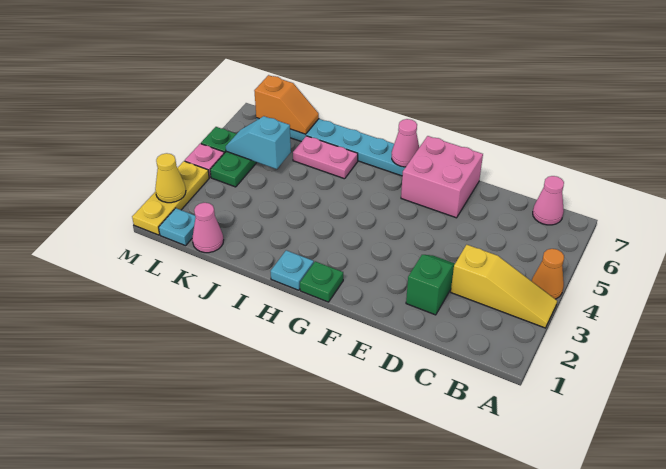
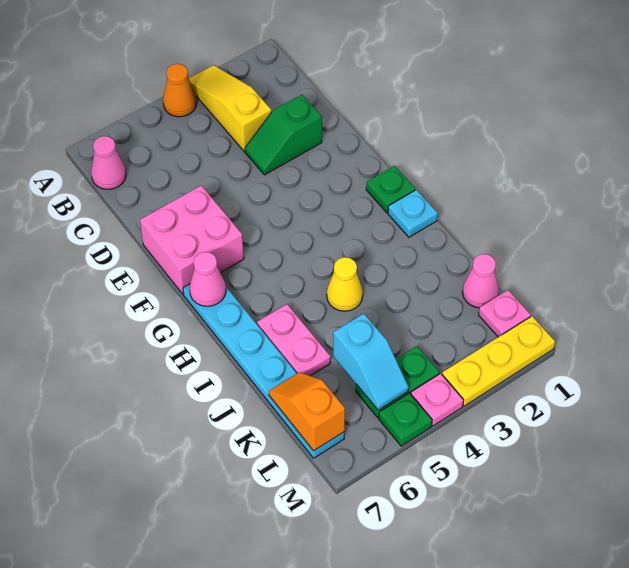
cyan plate L1 level 1 -> pink plate L1 level 1
yellow cone M2 level 2 -> yellow cone I4 level 1

